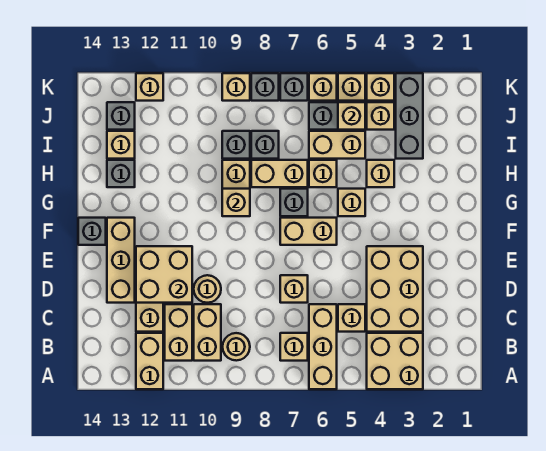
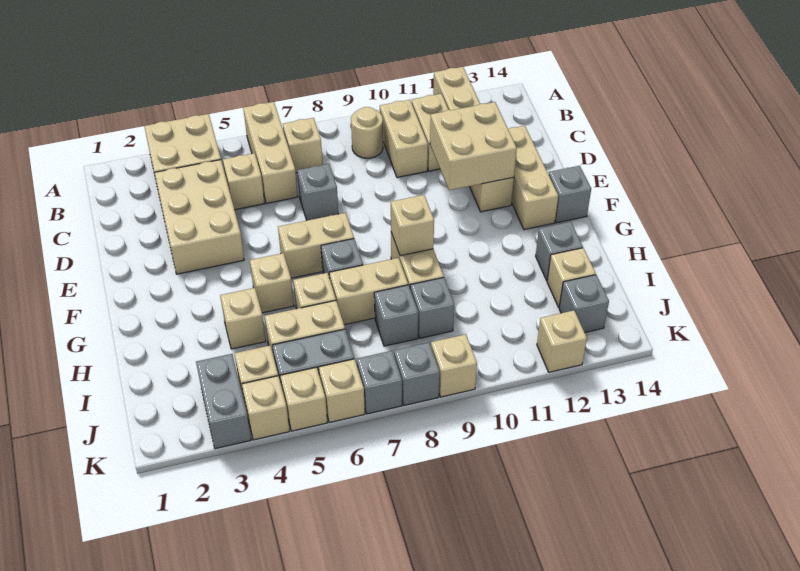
tan brick D7 level 1 -> grey brick D7 level 1
tan round brick D10 level 1 -> none
grey brick I3:K3 level 1 -> grey brick J3:K3 level 1
tan brick J5 level 2 -> none

